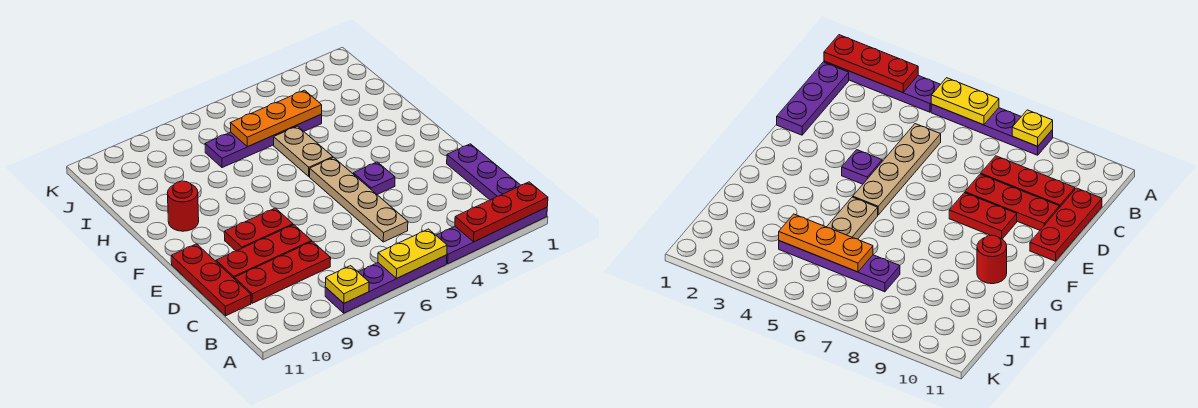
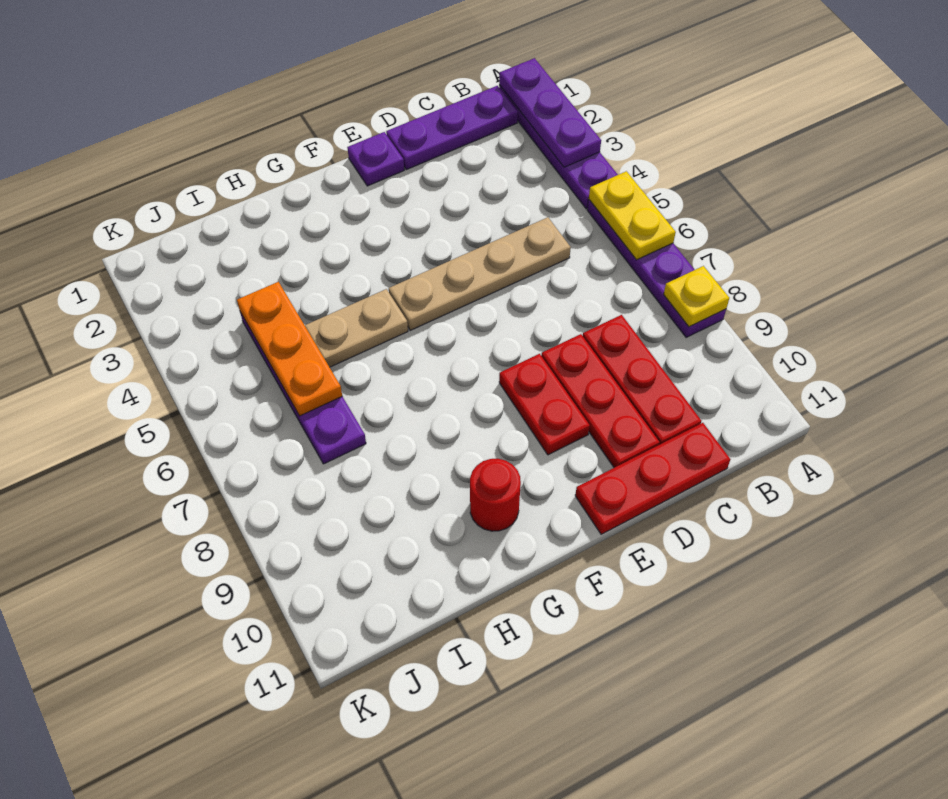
red plate A1:A3 level 2 -> purple plate A1:A3 level 2
purple plate E4 level 1 -> purple plate E1 level 1

